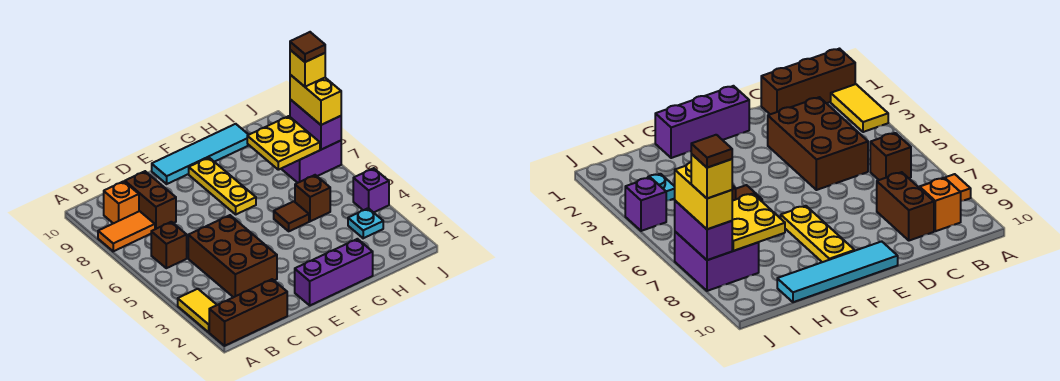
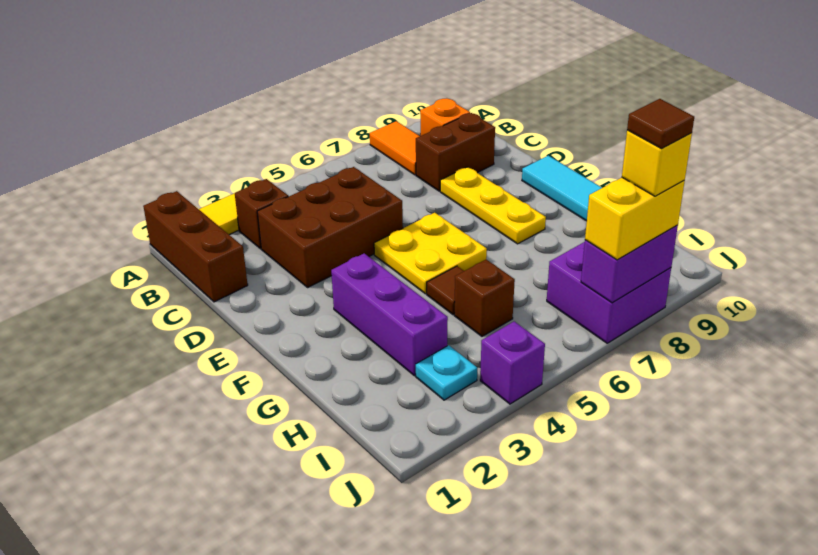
brown brick B6 level 1 -> brown brick B3 level 1
purple brick E1:G1 level 1 -> purple brick F3:H3 level 1
yellow plate F7:F9 level 1 -> yellow plate D8:F8 level 1
yellow plate H7:I8 level 2 -> yellow plate E5:F6 level 1

